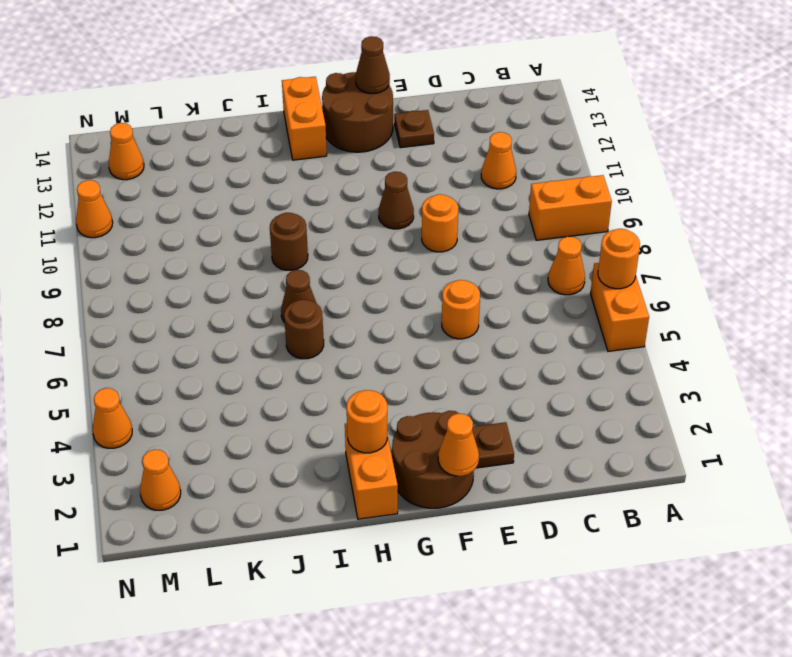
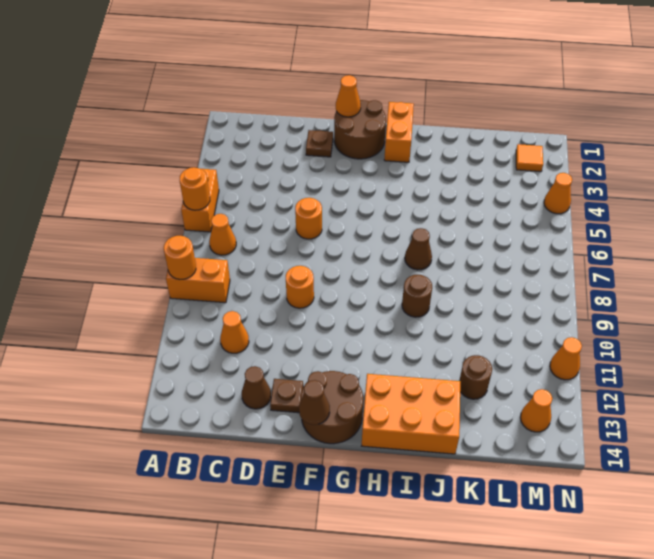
brown cone F10 level 1 -> brown cone D13 level 1
orange round brick H2 level 2 -> orange round brick A9 level 2
orange brick H13:H14 level 1 -> orange brick H13:J14 level 1
brown round brick I6 level 1 -> brown round brick K12 level 1
orange cone M2 level 1 -> orange tile M2 level 1

